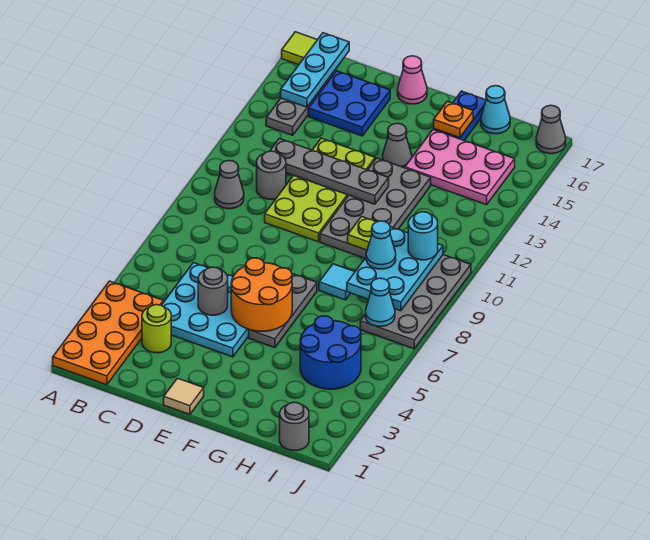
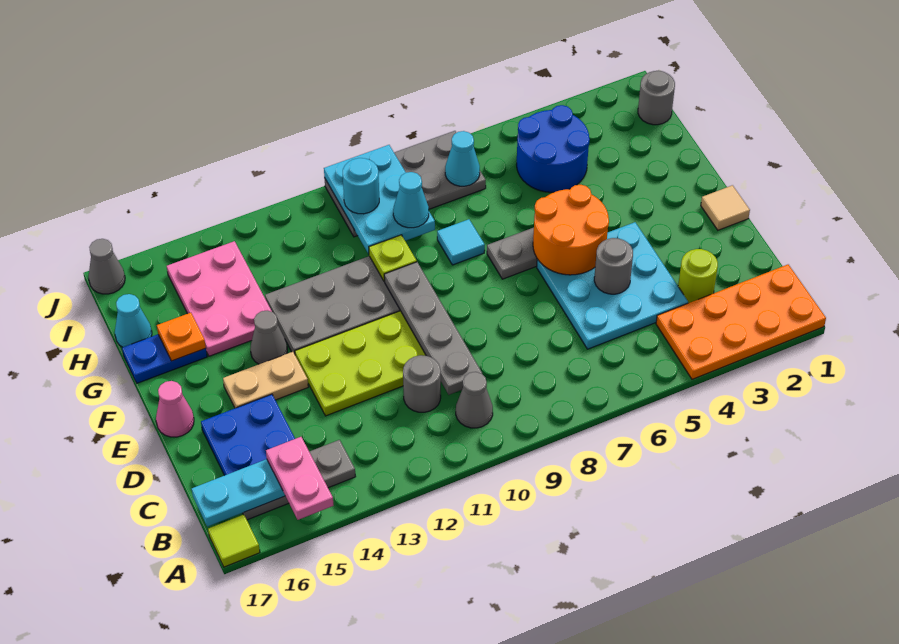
none -> pink plate A15:B15 level 3
grey plate C12:F12 level 2 -> grey plate C10:F10 level 2
none -> tan plate E14:E15 level 1
cyan plate H8:I10 level 2 -> cyan plate H9:J10 level 2

